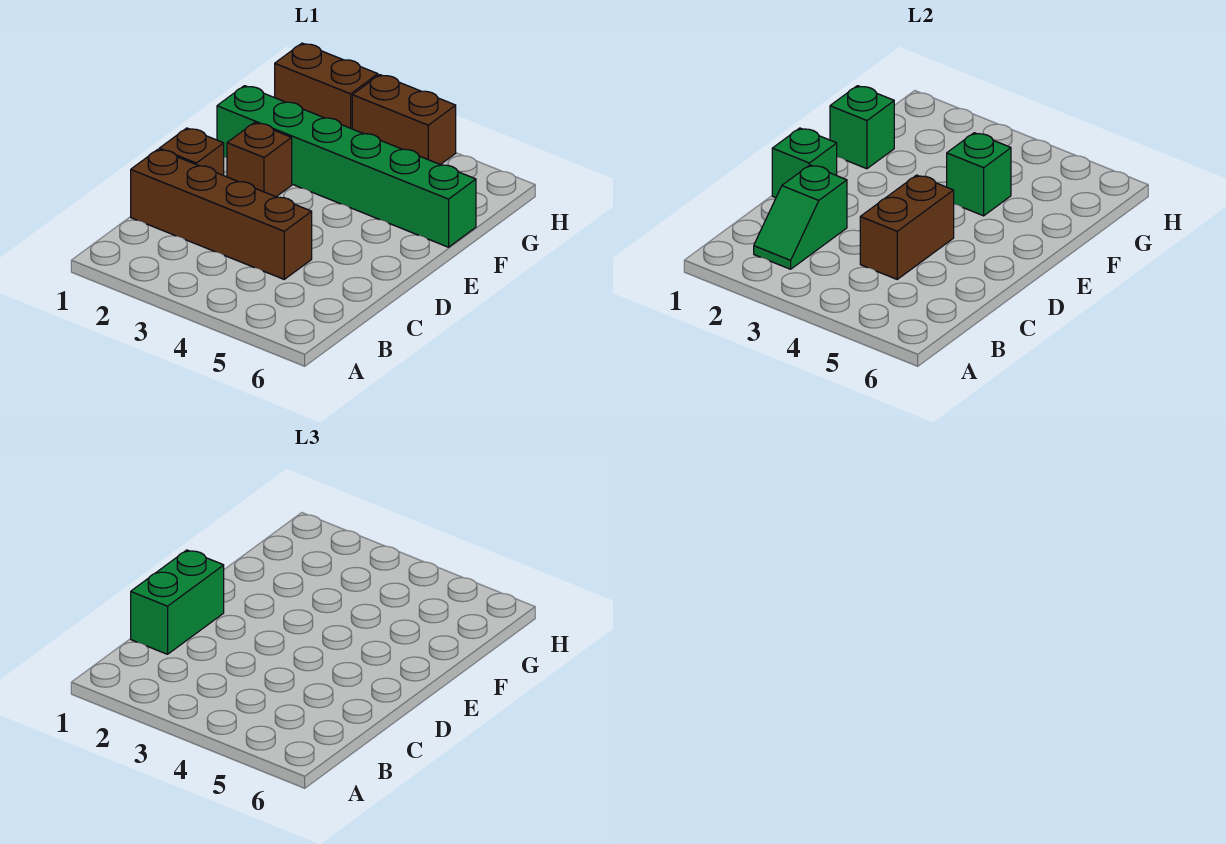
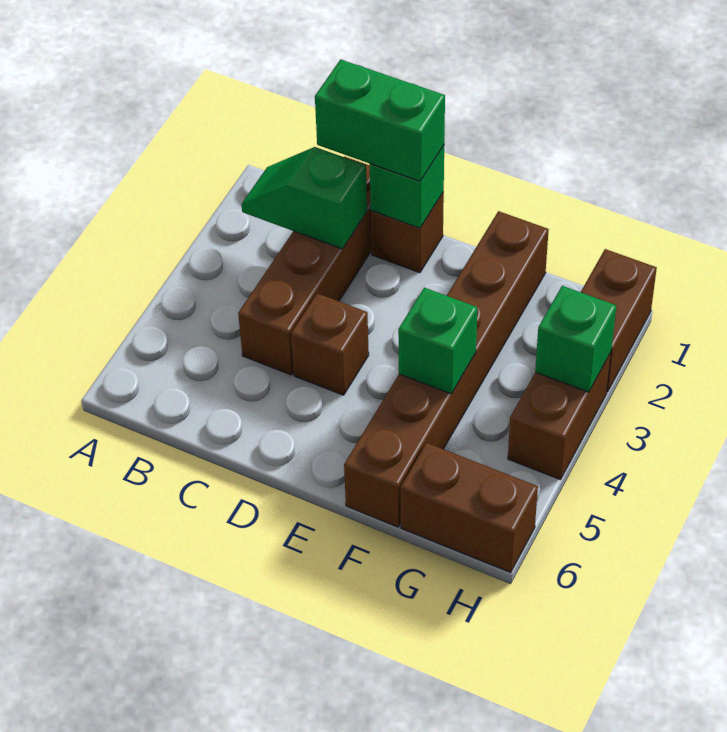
brown brick C4:D4 level 2 -> brown brick G6:H6 level 1
brown brick E2 level 1 -> brown brick D4 level 1
green brick F1:F6 level 1 -> brown brick F1:F6 level 1
green brick F1 level 2 -> green brick H3 level 2

